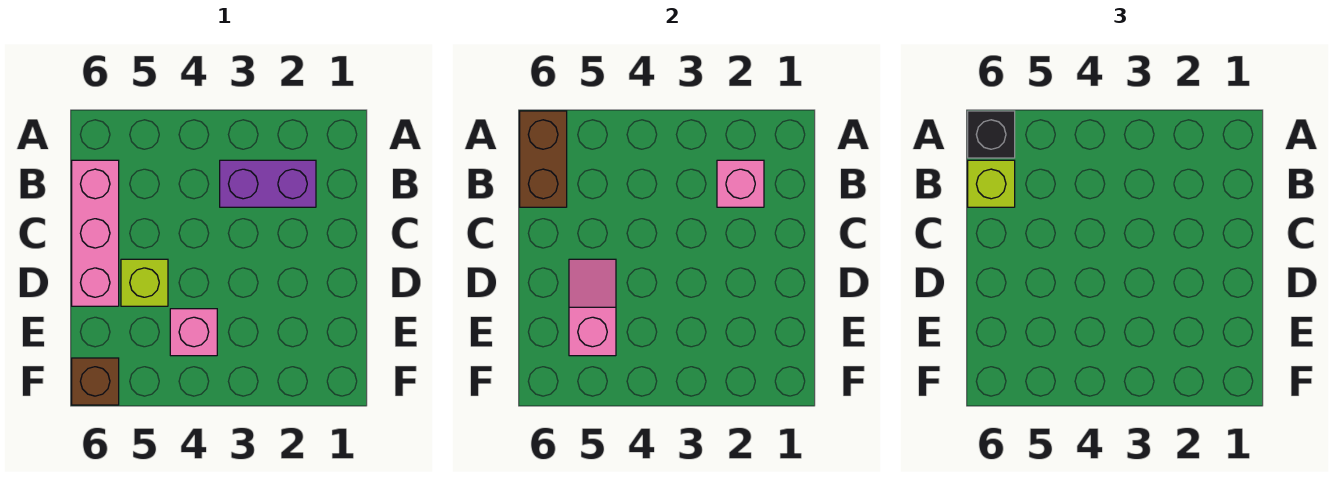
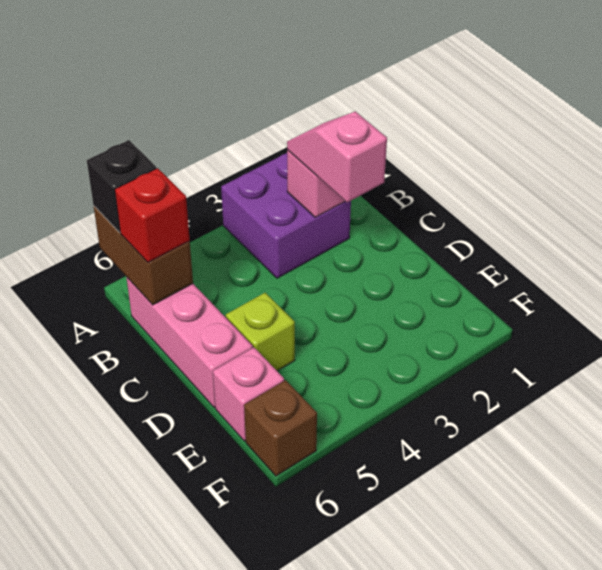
purple brick B2:B3 level 1 -> purple brick A2:B3 level 1
lime brick B6 level 3 -> red brick B6 level 3
pink slope D5:E5 level 2 top E -> pink slope B2:C2 level 3 top C
pink brick E4 level 1 -> pink brick E6 level 1

